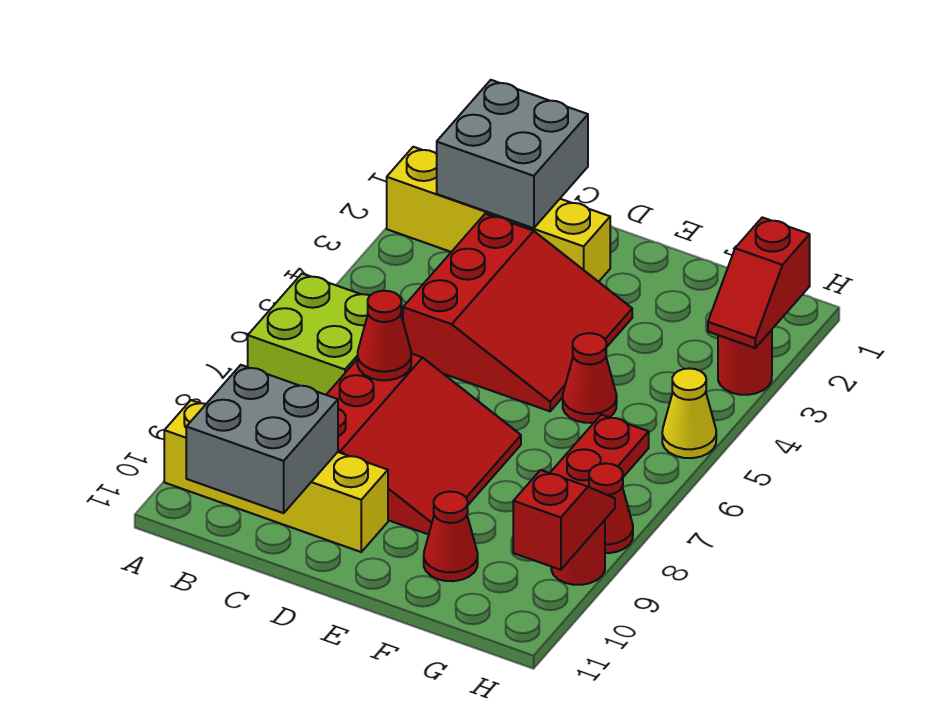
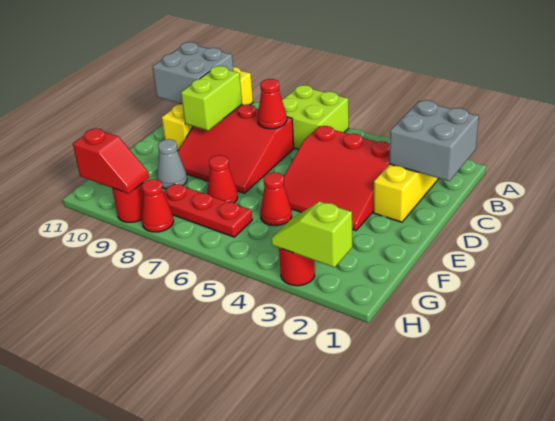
none -> lime brick C9:D9 level 2
none -> grey cone F9 level 1
red cone F10 level 1 -> red cone F7 level 1
red slope H2:H3 level 2 top 2 -> lime slope H2:H3 level 2 top 2
yellow cone H5 level 1 -> none

